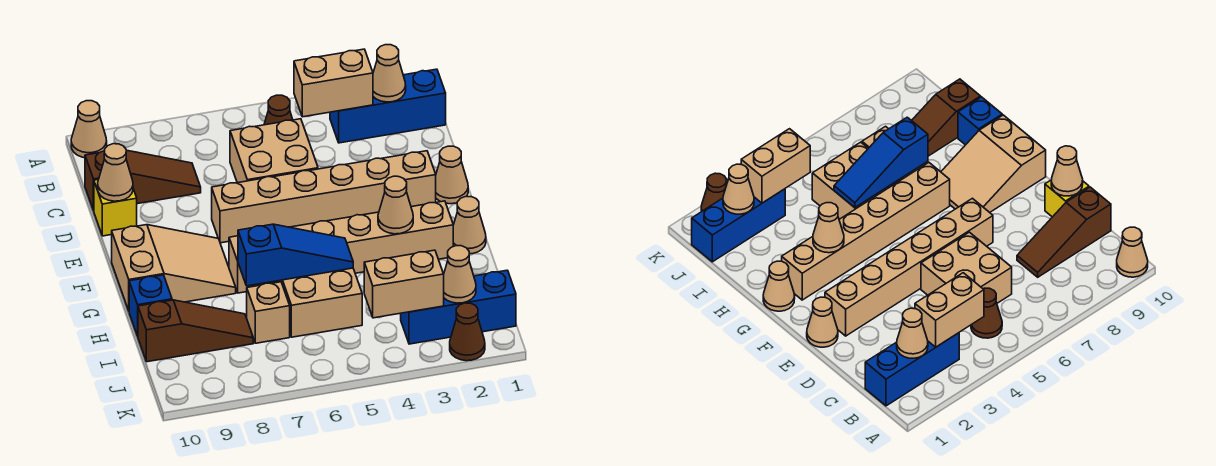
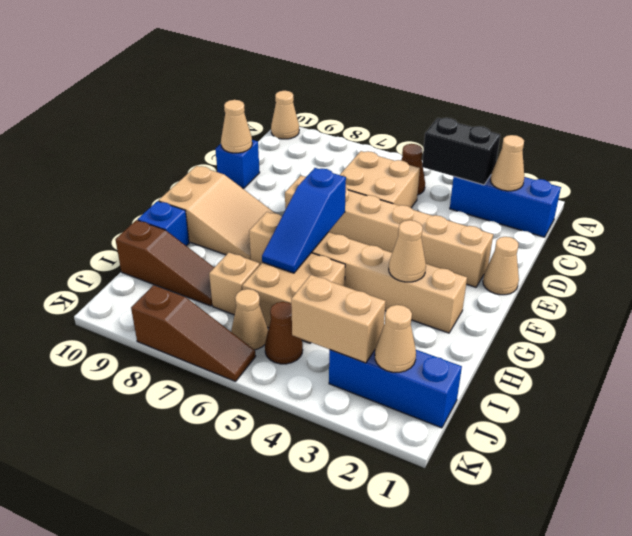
tan brick B3:B4 level 2 -> black brick B3:B4 level 2
brown slope C8:C10 level 1 top 10 -> brown slope K6:K8 level 1 top 8
yellow brick D10 level 1 -> blue brick D10 level 1
tan cone G1 level 1 -> tan cone J6 level 1
blue slope H5:H7 level 2 top 7 -> blue slope F6:H6 level 2 top F
brown cone K2 level 1 -> brown cone J5 level 1

